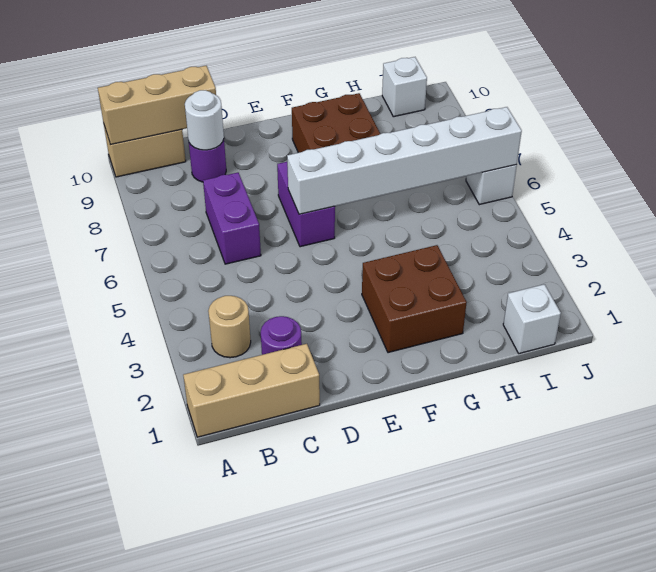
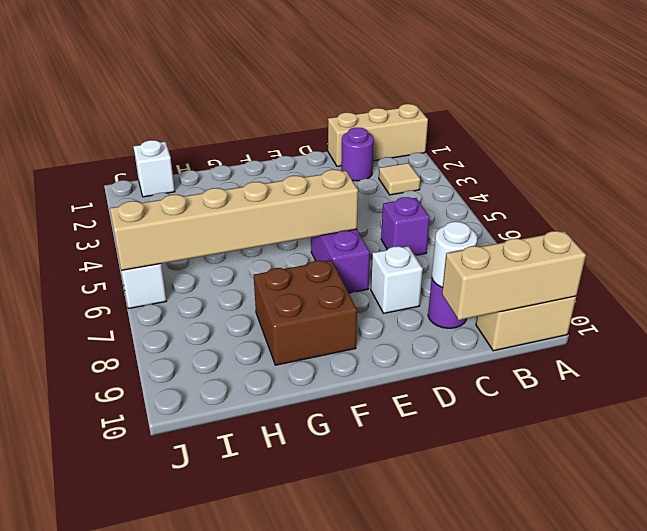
tan round brick B3 level 1 -> tan tile B3 level 1
purple brick C6:C7 level 1 -> purple brick C6 level 1
white brick E6:J6 level 2 -> tan brick E6:J6 level 2
brown brick F2:G3 level 1 -> none
white brick I10 level 1 -> white brick D8 level 1

